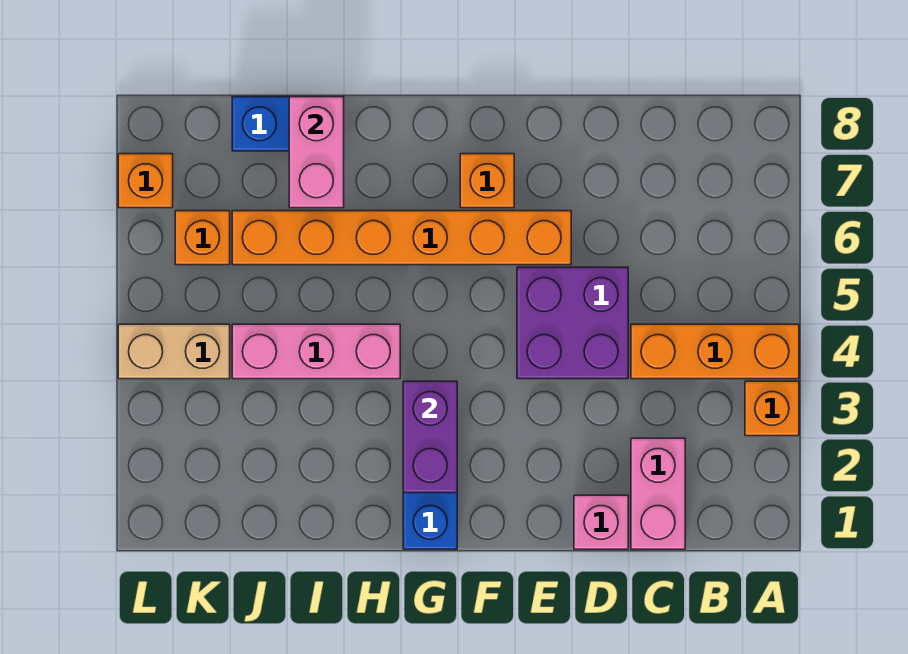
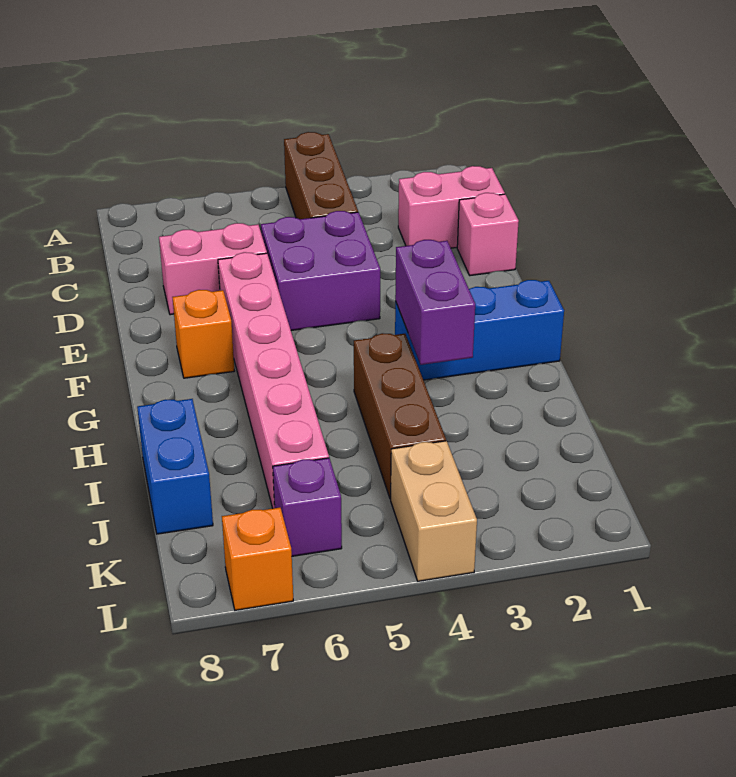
orange brick A3 level 1 -> none
orange brick A4:C4 level 1 -> brown brick A4:C4 level 1
orange brick E6:J6 level 1 -> pink brick E6:J6 level 1
purple brick G2:G3 level 2 -> purple brick G3:H3 level 2
pink brick H4:J4 level 1 -> brown brick H4:J4 level 1
pink brick I7:I8 level 2 -> pink brick D6:D7 level 1
orange brick K6 level 1 -> purple brick K6 level 1

